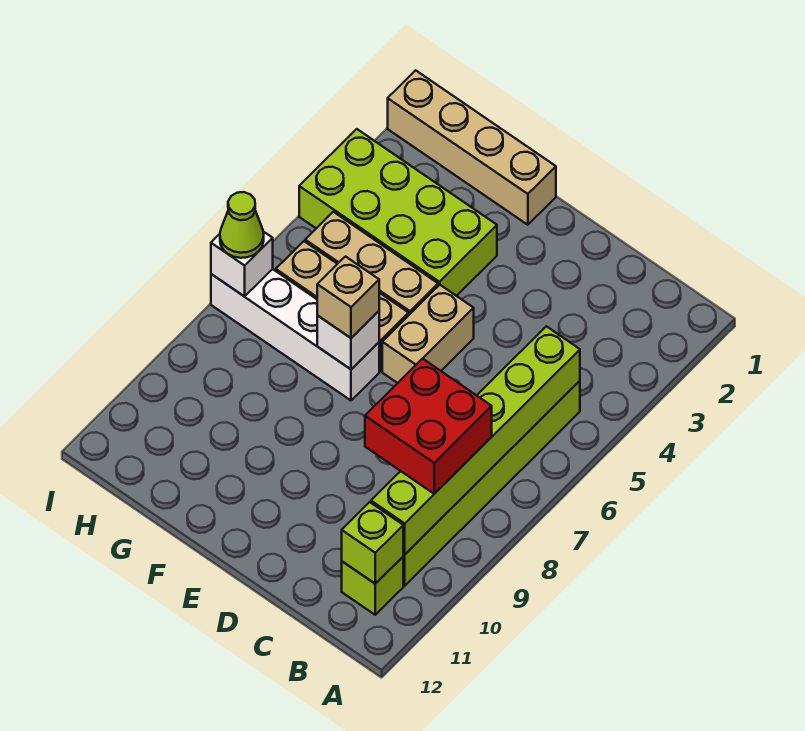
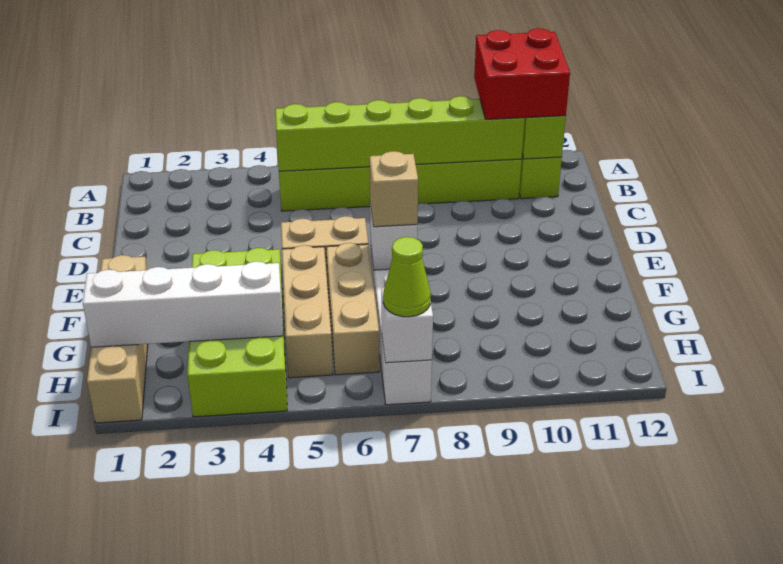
red brick B8:C9 level 3 -> red brick A10:B11 level 3
none -> white brick H1:H4 level 2

